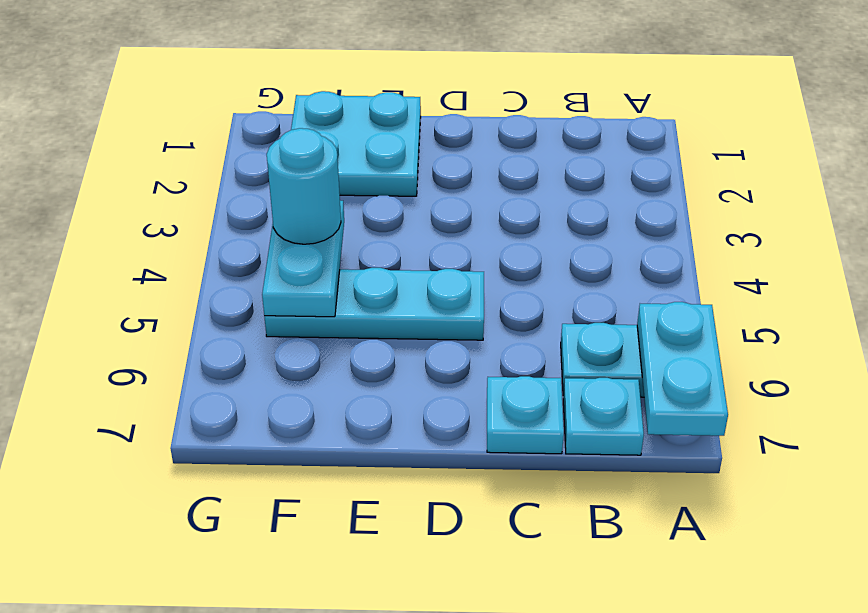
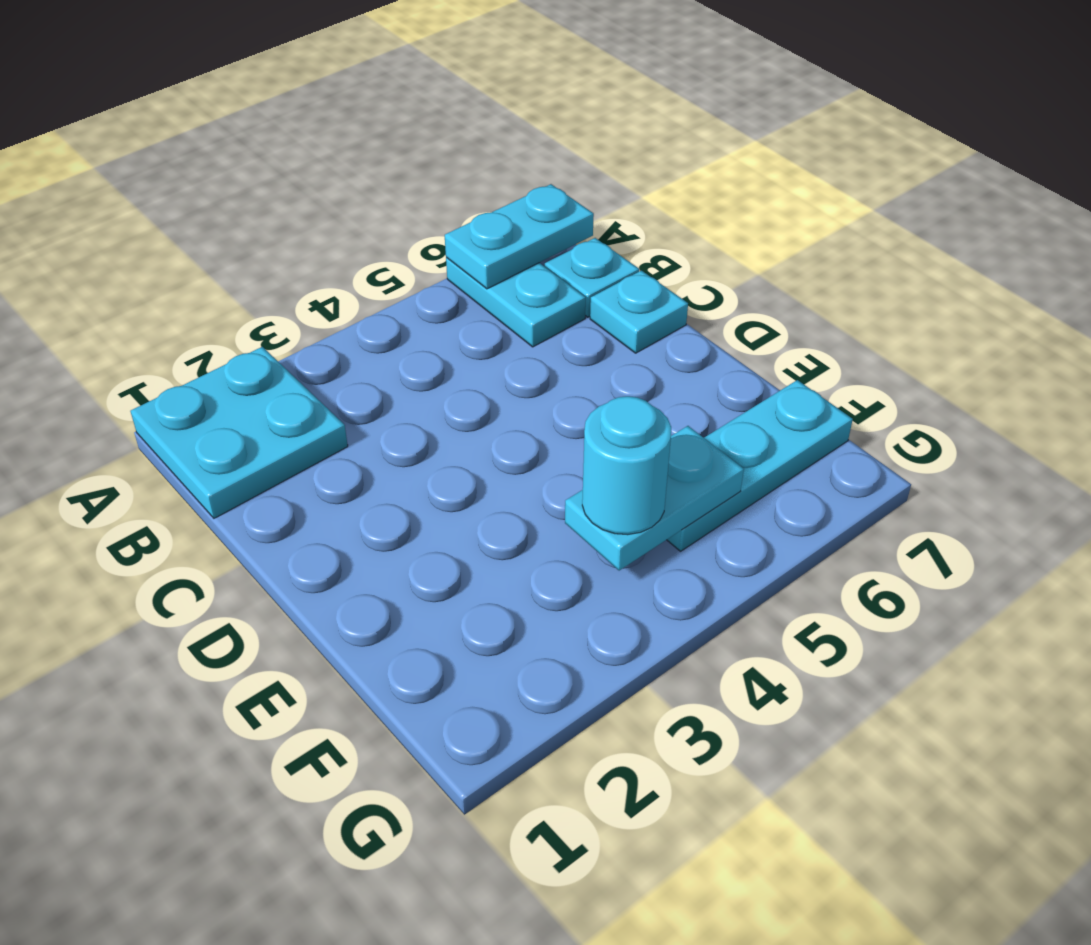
cyan plate D5:F5 level 1 -> cyan plate F5:F7 level 1
cyan plate E1:F2 level 1 -> cyan plate A1:B2 level 1

